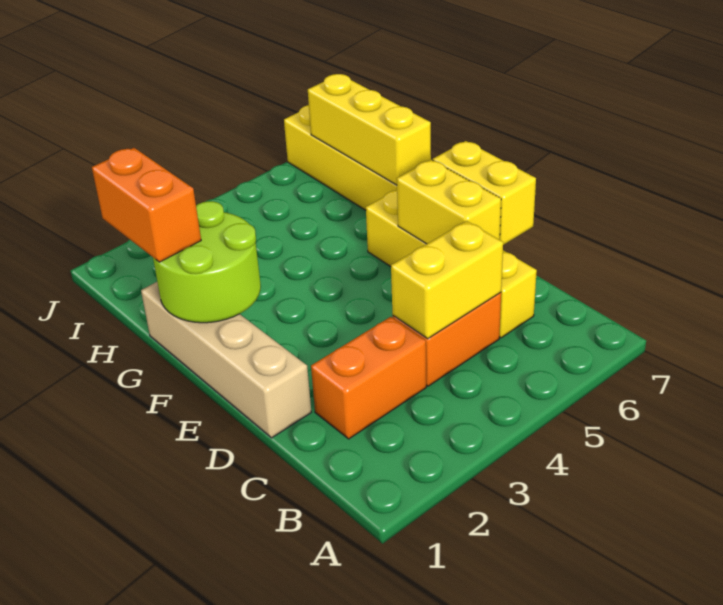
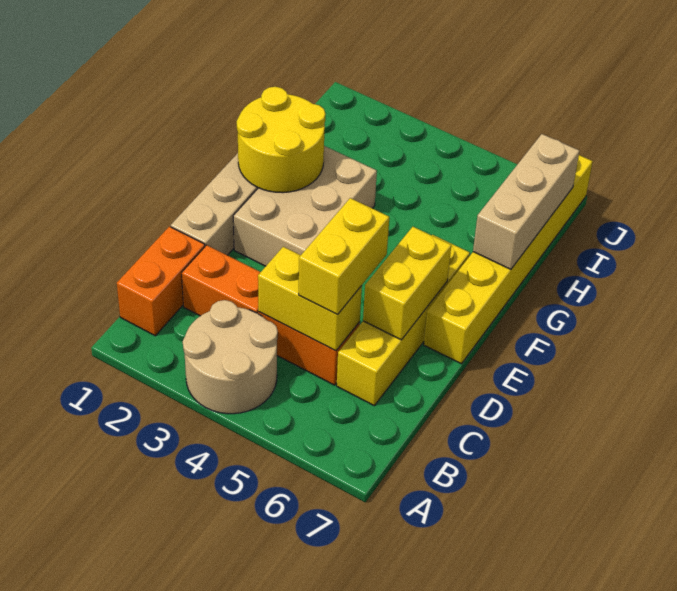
none -> tan round brick A3:B4 level 1
yellow brick D7:E7 level 2 -> yellow brick C5:D5 level 3
none -> tan brick E2:G3 level 1
lime round brick F1:G2 level 2 -> yellow round brick F1:G2 level 2
orange brick G1:H1 level 3 -> orange brick B1:C1 level 1
yellow brick G7:I7 level 2 -> tan brick G7:I7 level 2

